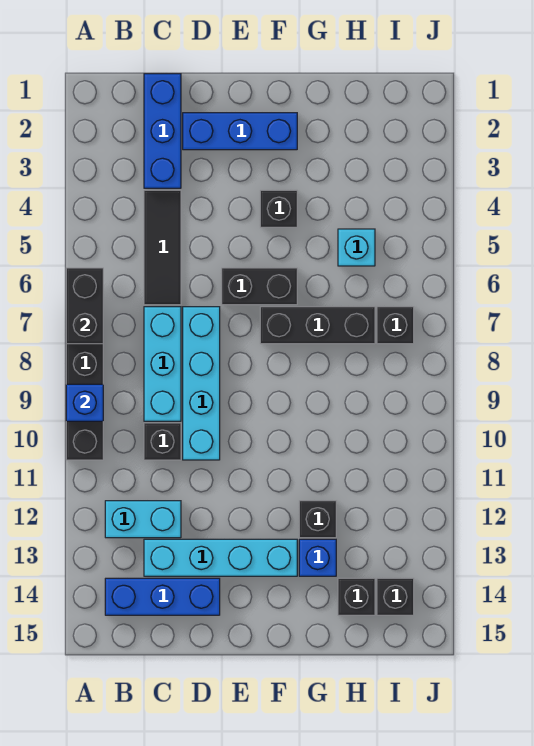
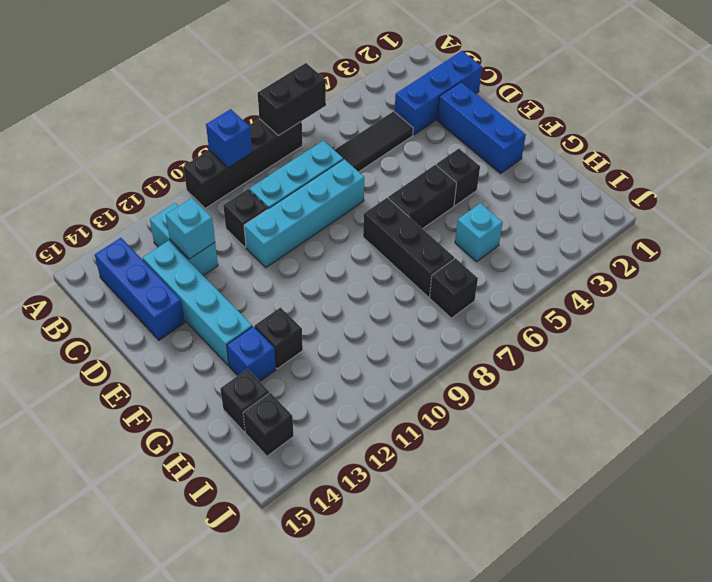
none -> cyan brick C12 level 2
black brick E6:F6 level 1 -> black brick F5:F6 level 1

